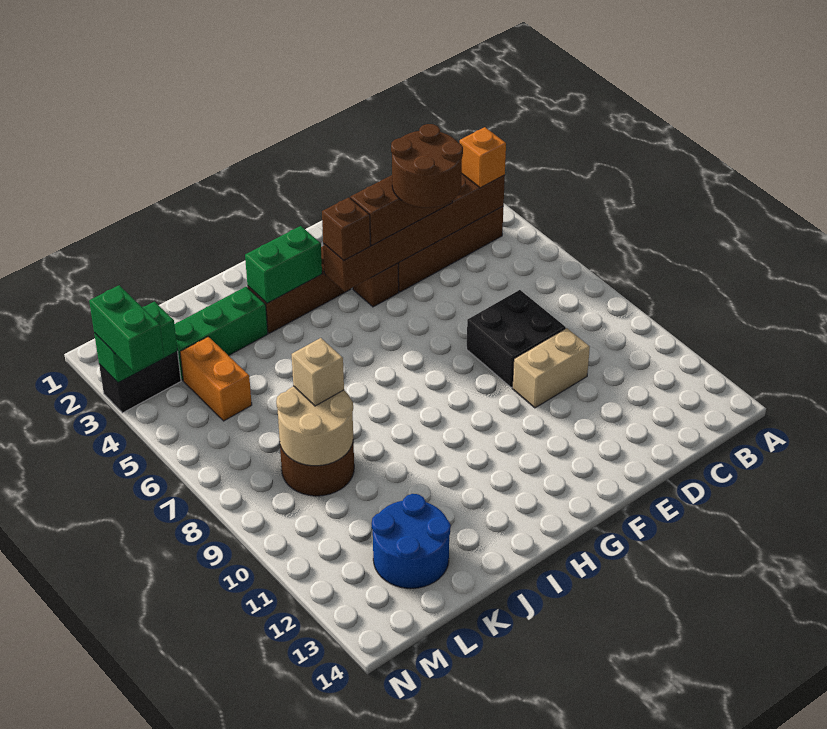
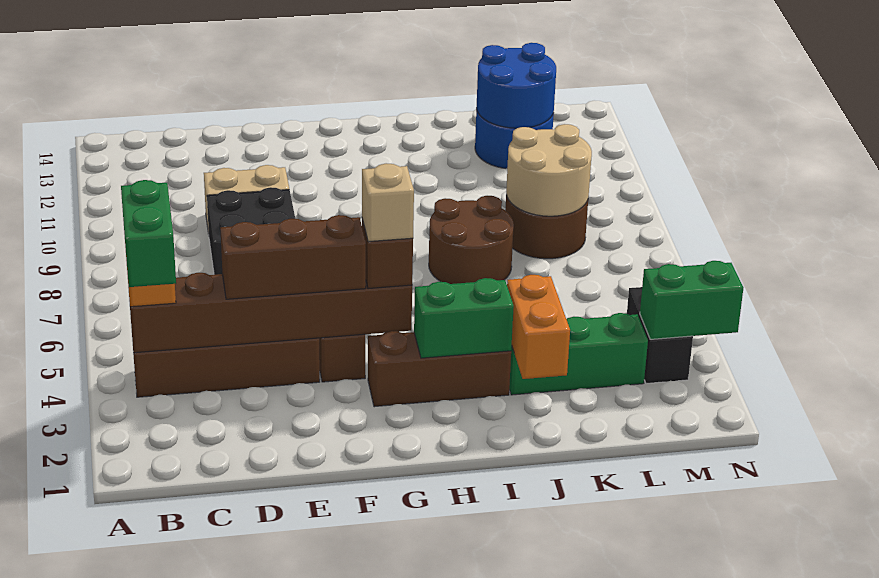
brown round brick D4:E5 level 4 -> brown round brick I7:J8 level 1
tan brick K8 level 3 -> tan brick G4 level 4
none -> blue round brick K12:L13 level 2
orange brick L4:L5 level 1 -> orange brick J2:J3 level 2
black brick M3:N3 level 1 -> black brick M3:M4 level 1
green brick N3:N4 level 3 -> green brick B3:B4 level 4

